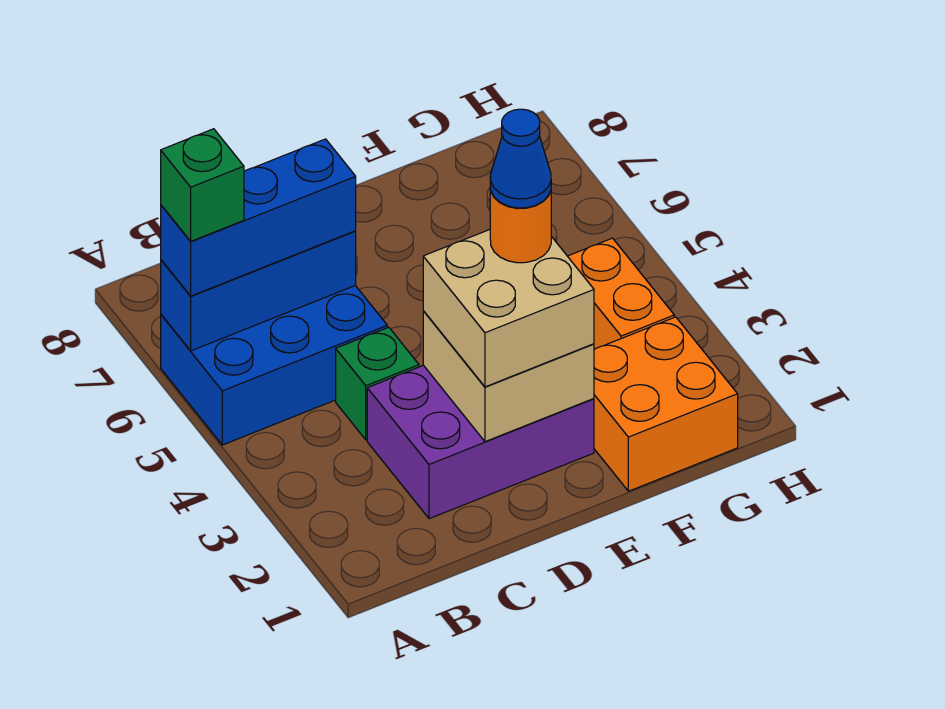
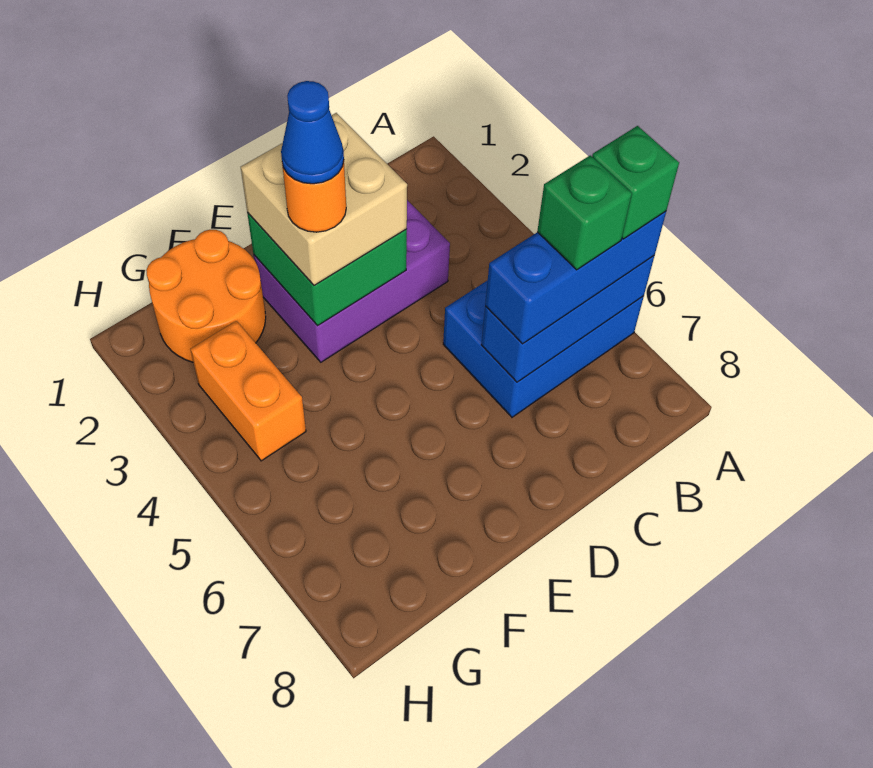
green brick C4 level 1 -> green brick B6 level 4
tan brick D2:E3 level 2 -> green brick D2:E3 level 2
orange brick F1:G2 level 1 -> orange round brick F1:G2 level 1

